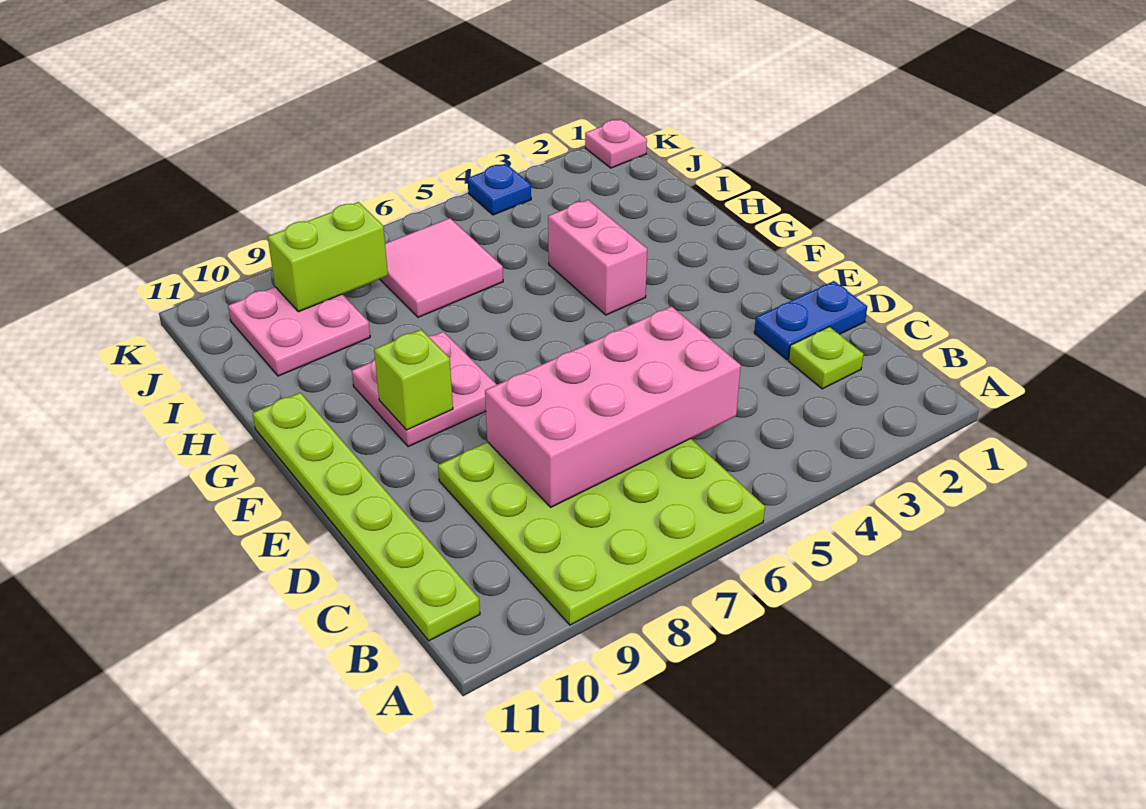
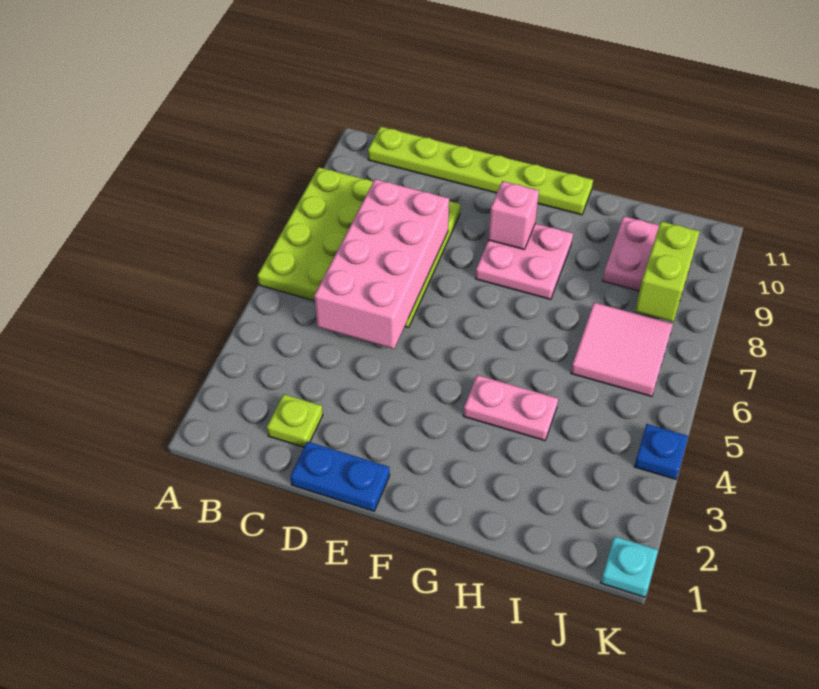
blue plate D1:D2 level 1 -> blue plate D1:E1 level 1
lime brick F9 level 2 -> pink brick F9 level 2
pink brick G4:H4 level 1 -> pink plate G4:H4 level 1
pink plate K1 level 1 -> cyan plate K1 level 1

